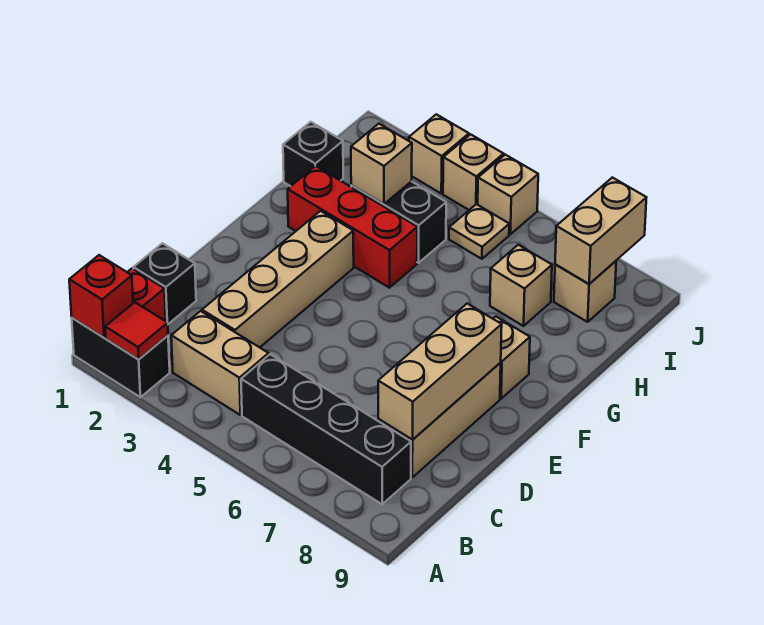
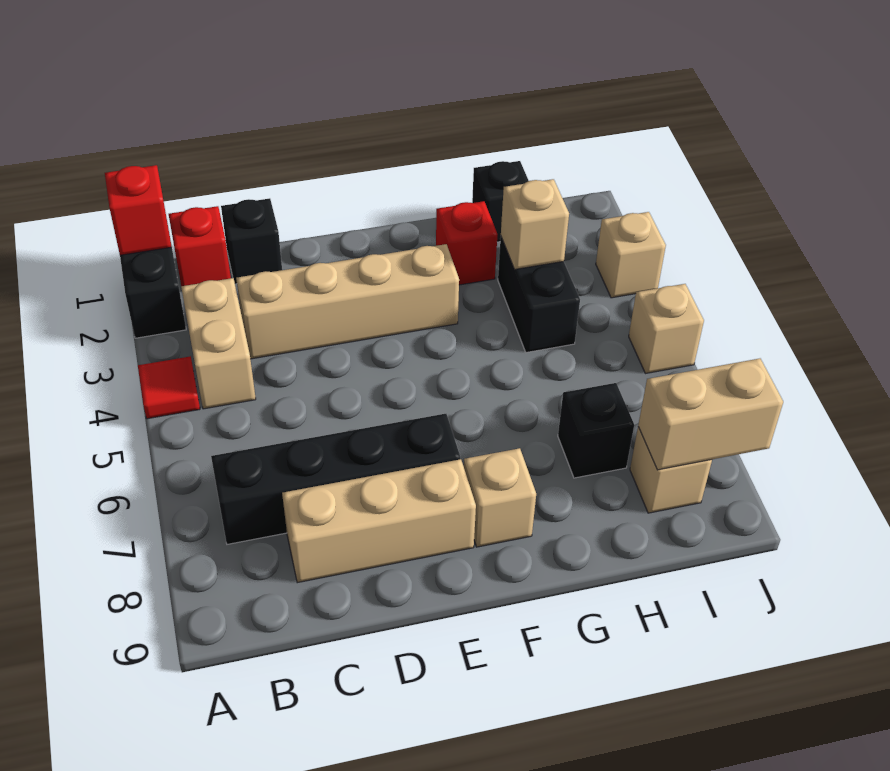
red tile A2 level 2 -> red tile A4 level 1
black brick B5:B8 level 1 -> black brick B7:E7 level 1
tan brick C8:E8 level 2 -> none
red brick G2:G4 level 1 -> red brick G2 level 1
tan brick H7 level 1 -> black brick H7 level 1
tan plate I5 level 1 -> none
tan brick J4 level 1 -> none

